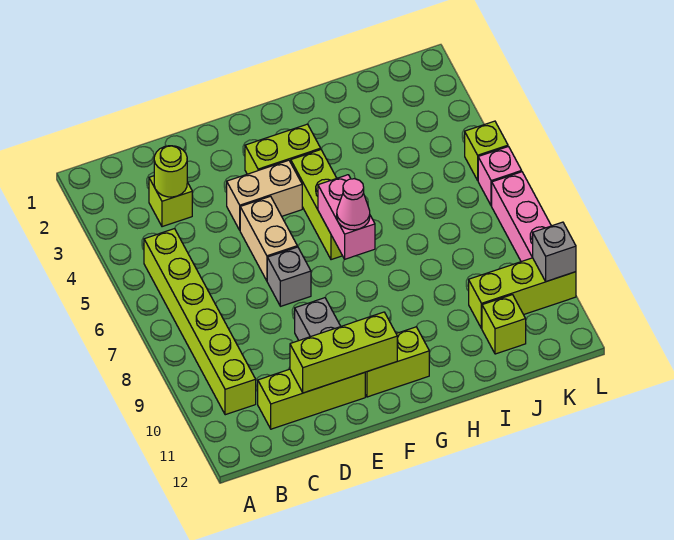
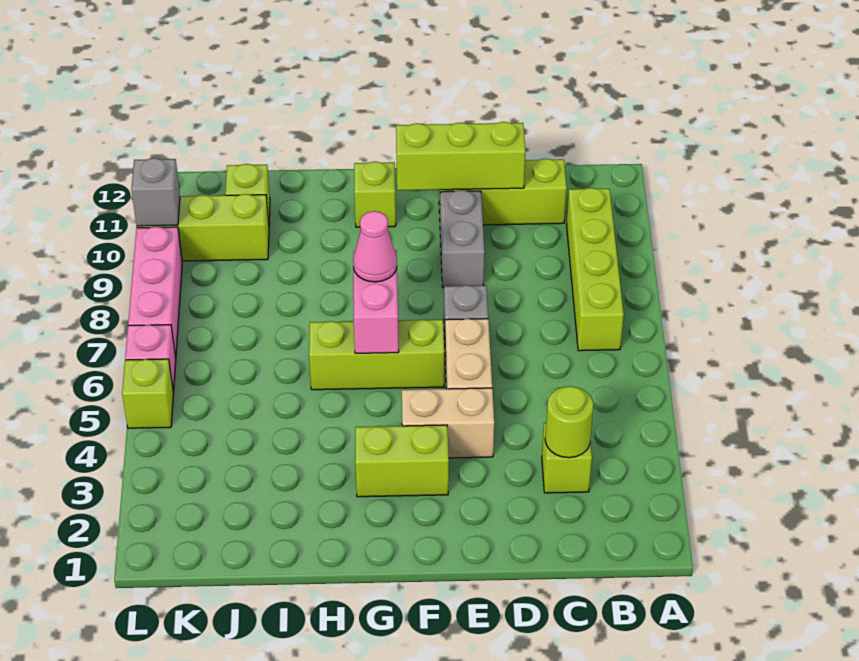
lime brick B5:B10 level 1 -> lime brick B7:B10 level 1
lime brick F11:G11 level 1 -> lime brick G11 level 1
lime brick G4:G6 level 1 -> lime brick F6:H6 level 1

